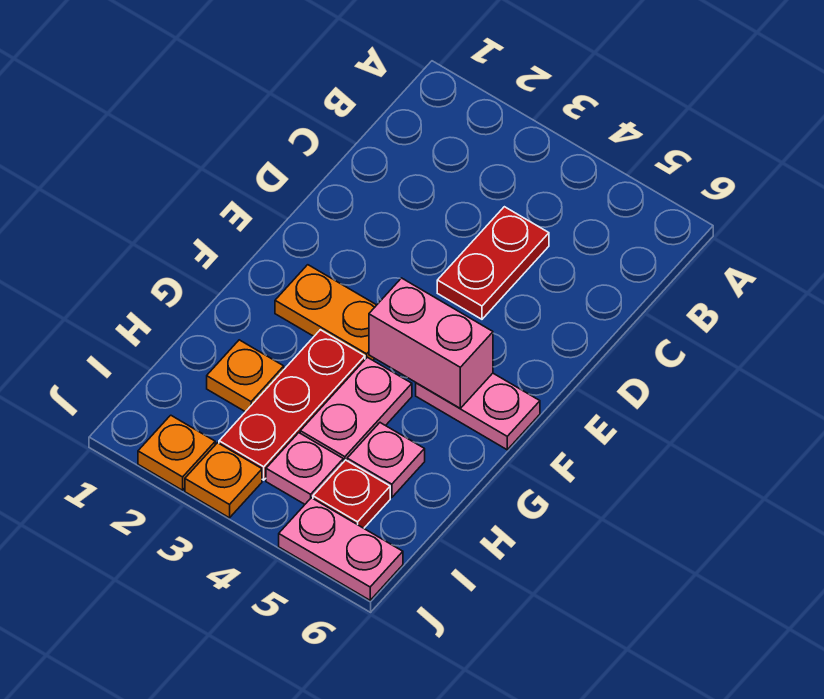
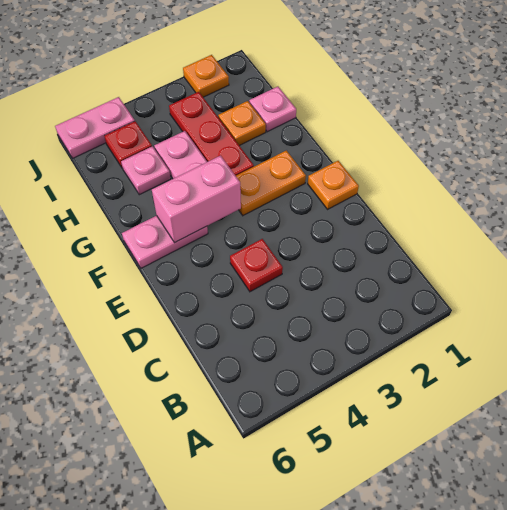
red plate C4:D4 level 1 -> red plate D4 level 1
pink plate I4 level 1 -> pink plate H1 level 1
orange plate J3 level 1 -> orange plate E1 level 1

